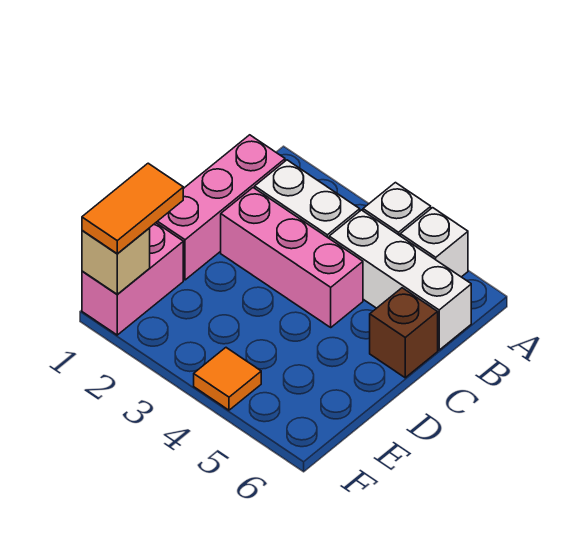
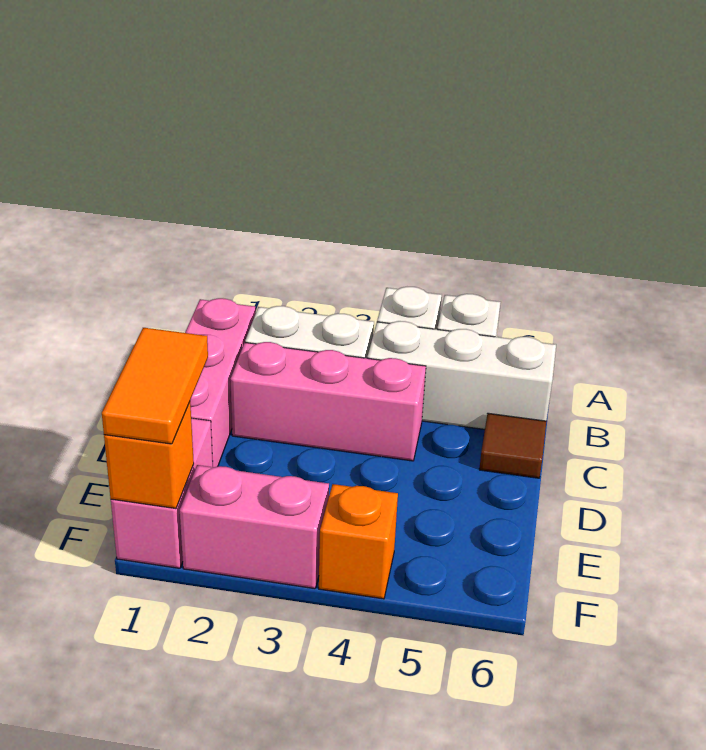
brown brick C6 level 1 -> brown tile C6 level 1
tan brick F1 level 2 -> orange brick F1 level 2
none -> pink brick F2:F3 level 1
orange tile F4 level 1 -> orange brick F4 level 1

